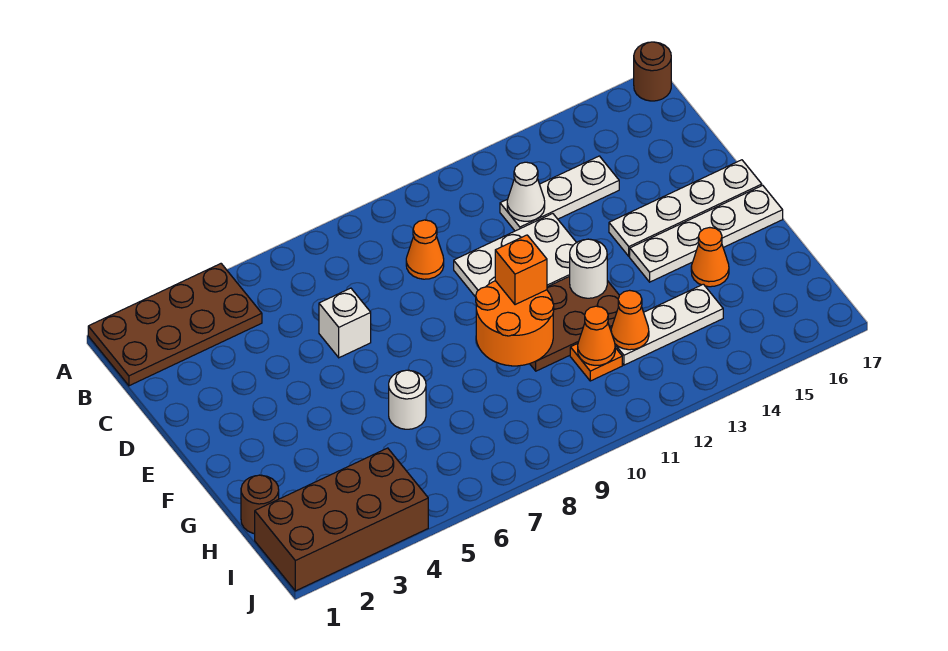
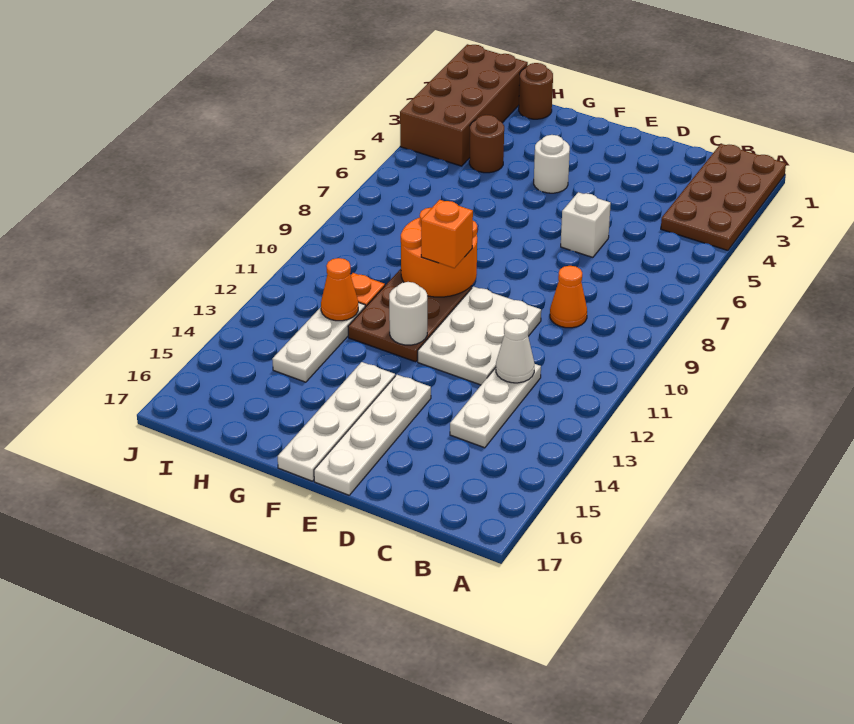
brown round brick A17 level 1 -> brown round brick H4 level 1
white round brick G6 level 1 -> white round brick F4 level 1
orange cone G15 level 1 -> none
orange cone H11 level 2 -> none

